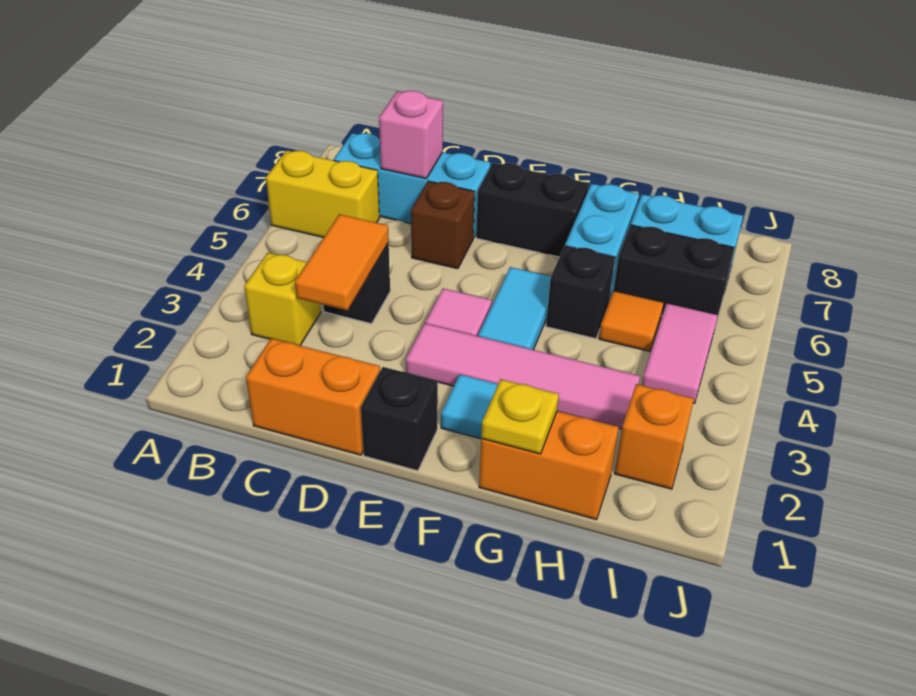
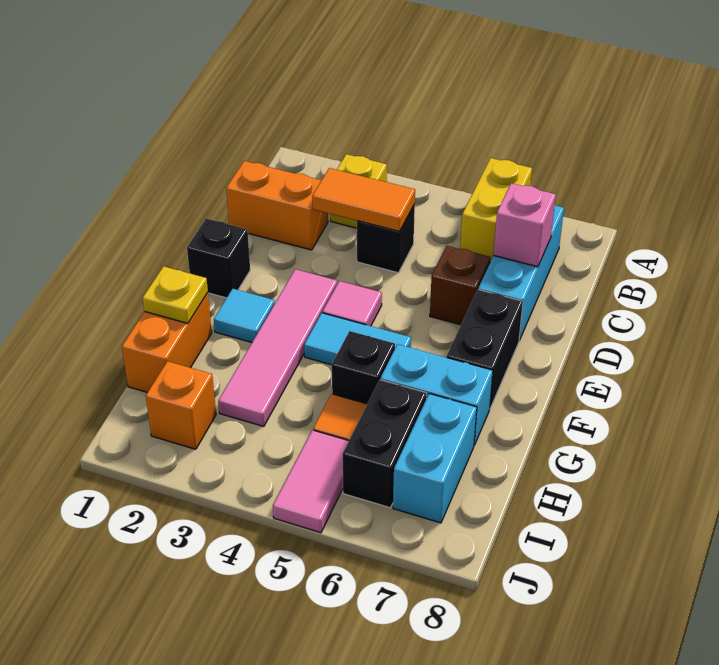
orange brick C1:D1 level 1 -> orange brick C1:C2 level 1
pink tile I4:I5 level 1 -> pink tile I5:J5 level 1

